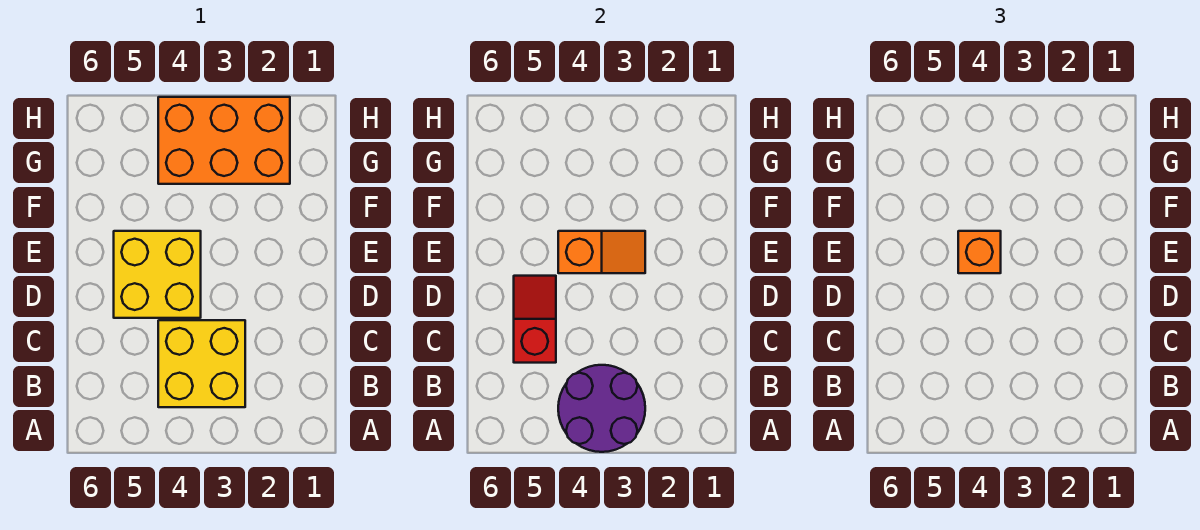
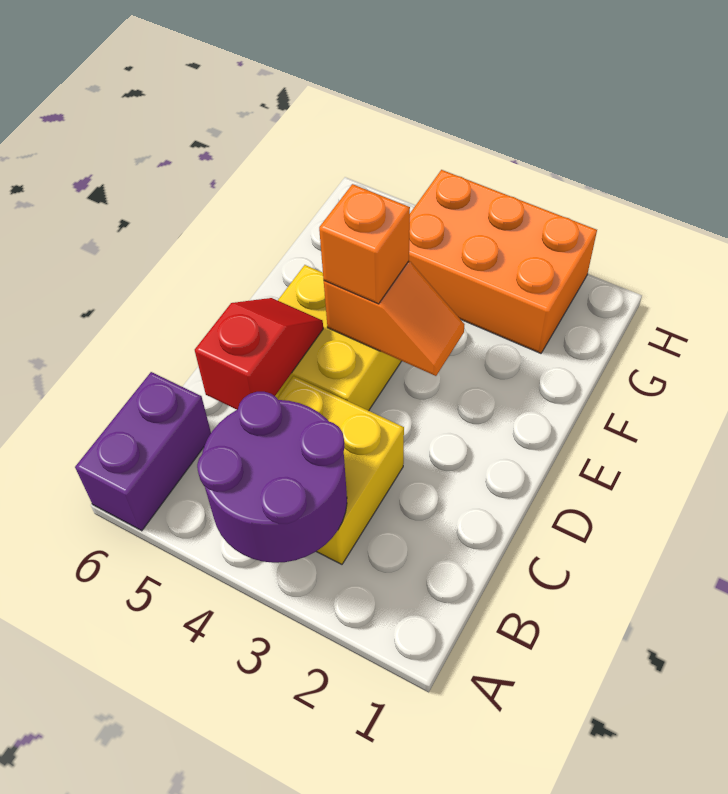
none -> purple brick A6:B6 level 1

